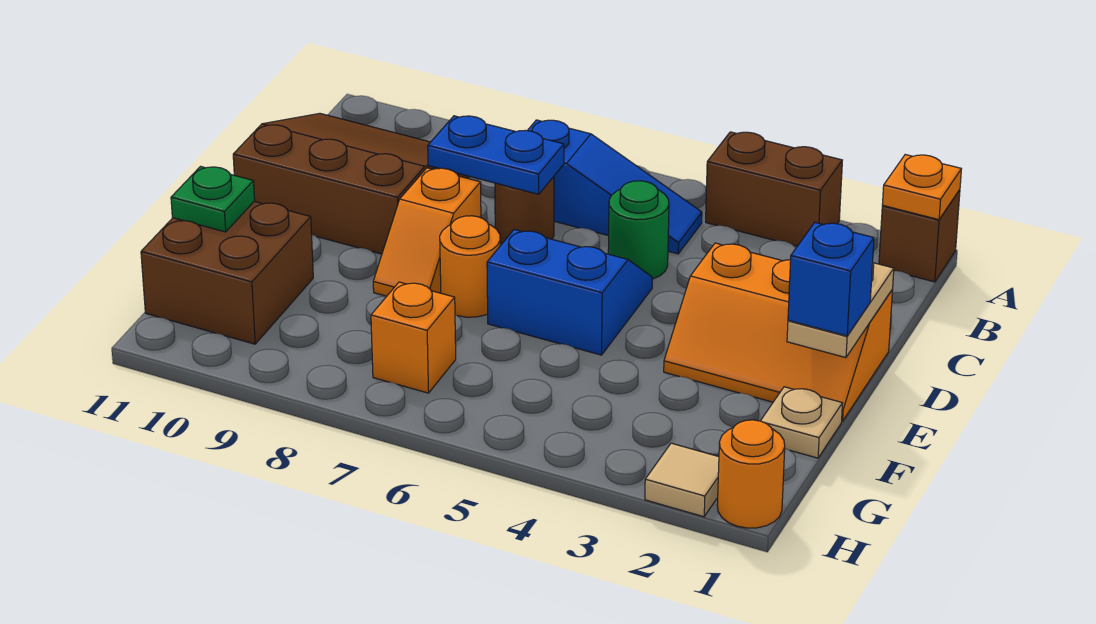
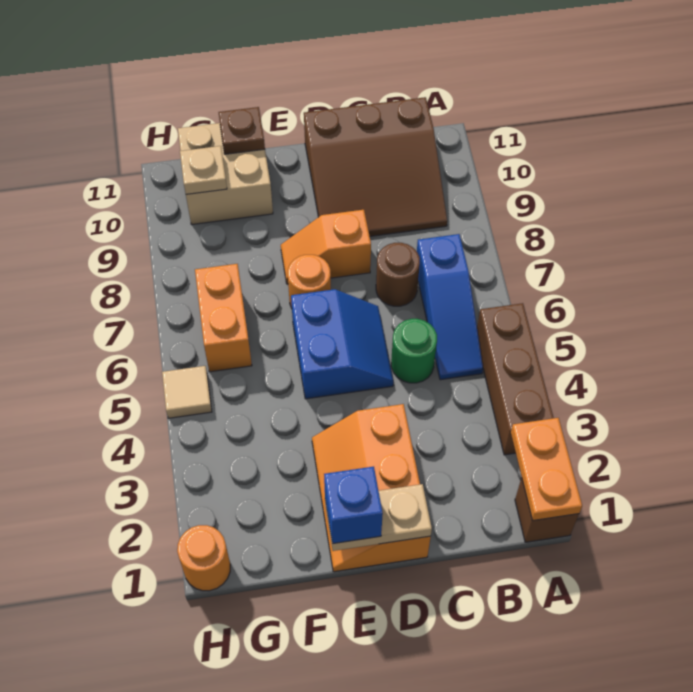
orange plate A1 level 2 -> orange plate A1:A2 level 2
brown brick A3:A4 level 1 -> brown brick A3:A5 level 1
brown slope B9:D11 level 1 top D -> brown slope B9:D11 level 1 top 11
blue plate C7:C8 level 2 -> none
tan plate F1 level 1 -> tan plate G10 level 2
brown brick F10:G11 level 1 -> tan brick F10:G11 level 1
green plate F11 level 2 -> brown plate F11 level 2
orange brick G7 level 1 -> orange brick G6:G7 level 1
tan tile H2 level 1 -> tan tile H5 level 1

